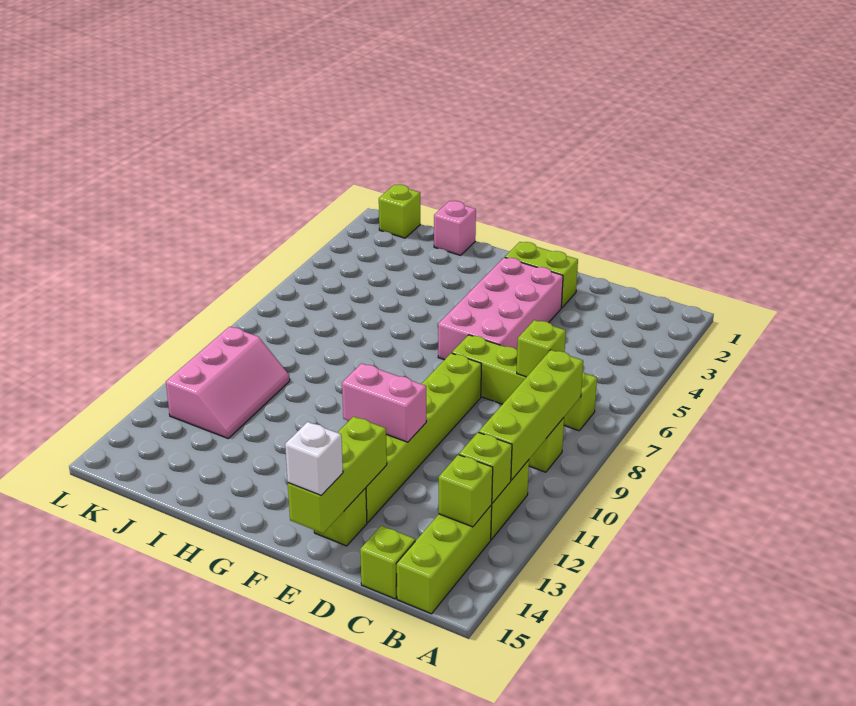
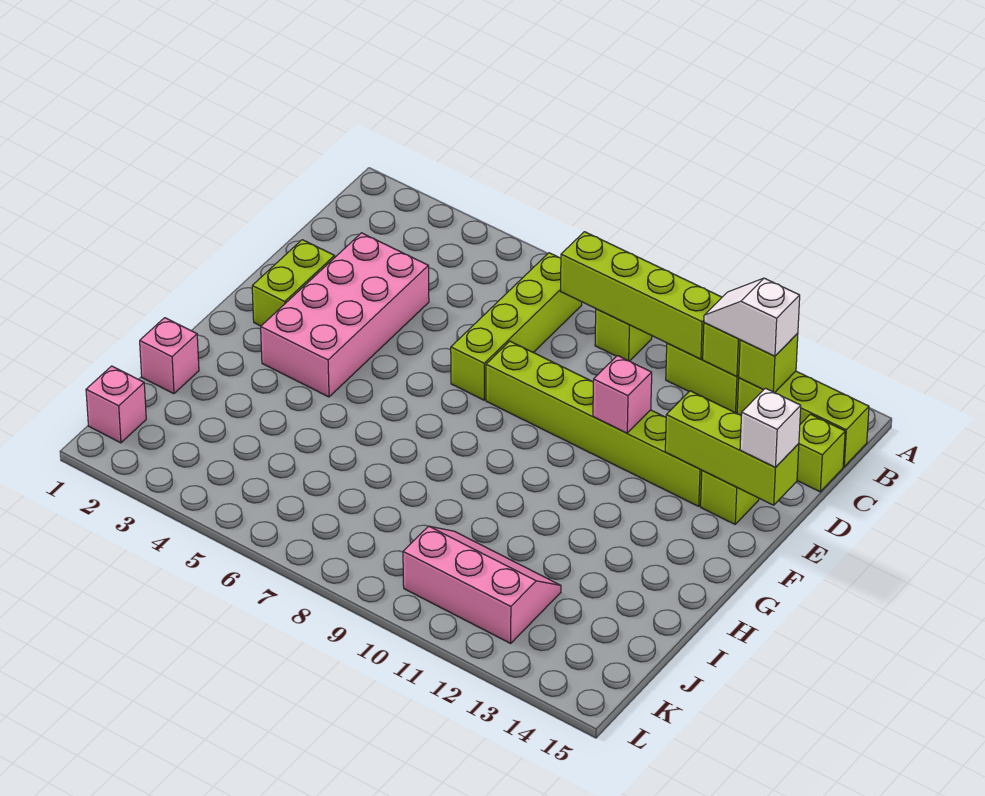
none -> white slope B12:B13 level 3 top 13
lime brick C7 level 2 -> none
pink brick E3:F6 level 1 -> pink brick D3:G4 level 1
pink brick E11:F11 level 2 -> pink brick E11 level 2
lime brick K1 level 1 -> pink brick K1 level 1

